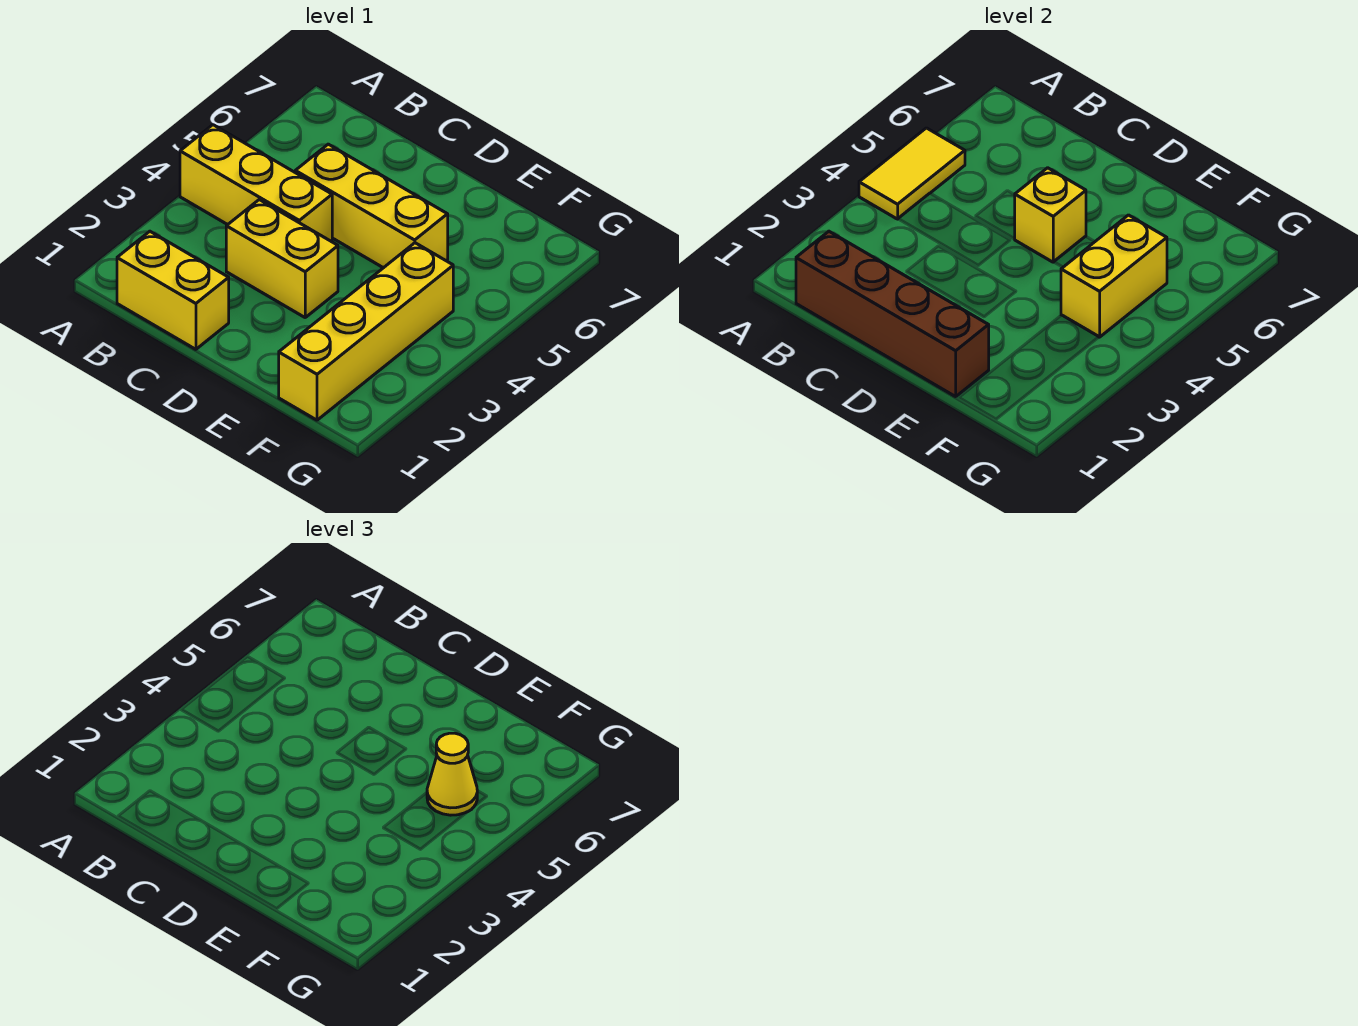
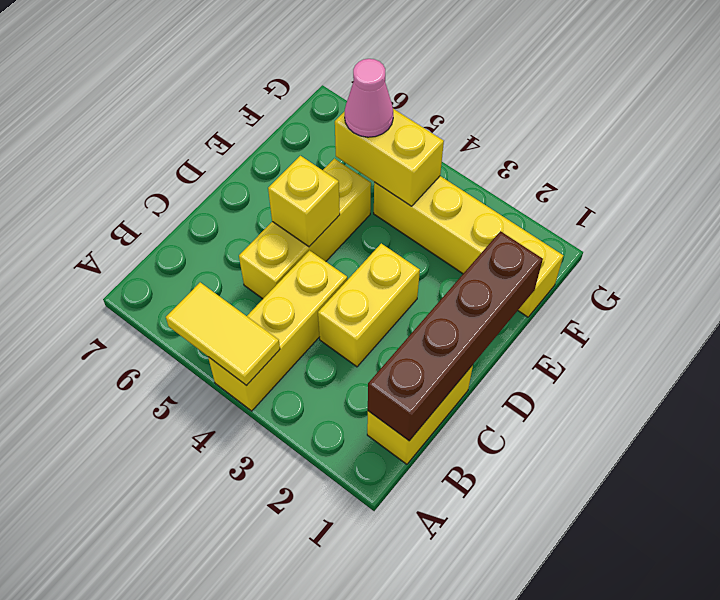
yellow cone F5 level 3 -> pink cone F5 level 3

